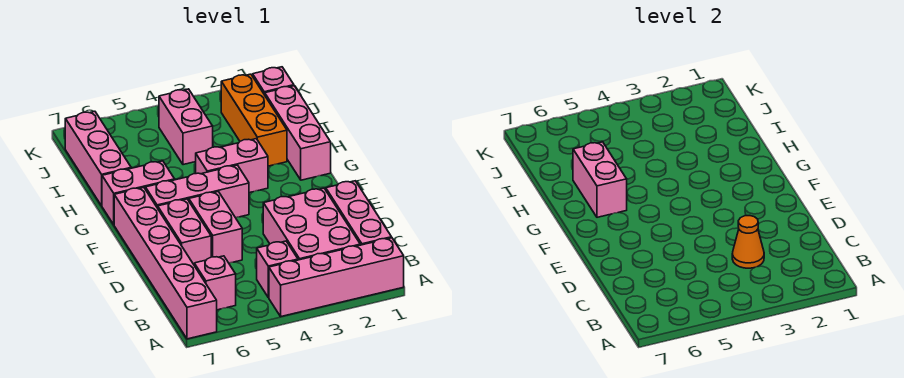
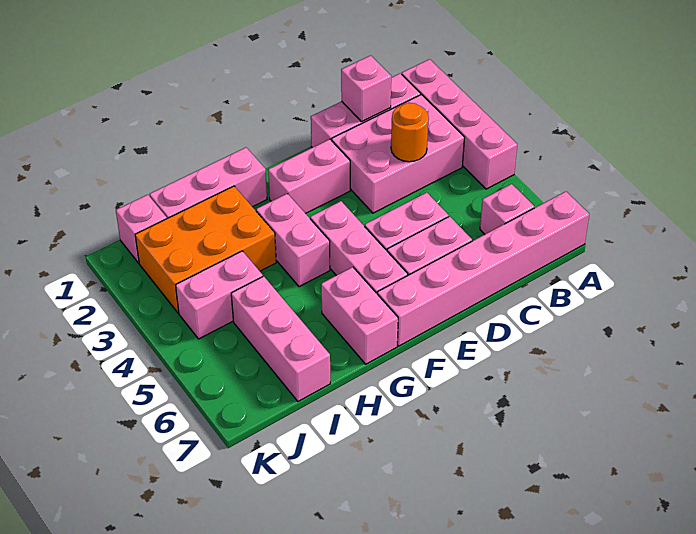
pink brick B4 level 1 -> pink brick C1 level 2
orange cone C3 level 2 -> orange round brick C3 level 2
pink brick G6:H6 level 2 -> pink brick E2:F2 level 1
orange brick H2:J2 level 1 -> orange brick H2:J3 level 1
pink brick H7:J7 level 1 -> pink brick I5:I7 level 1

